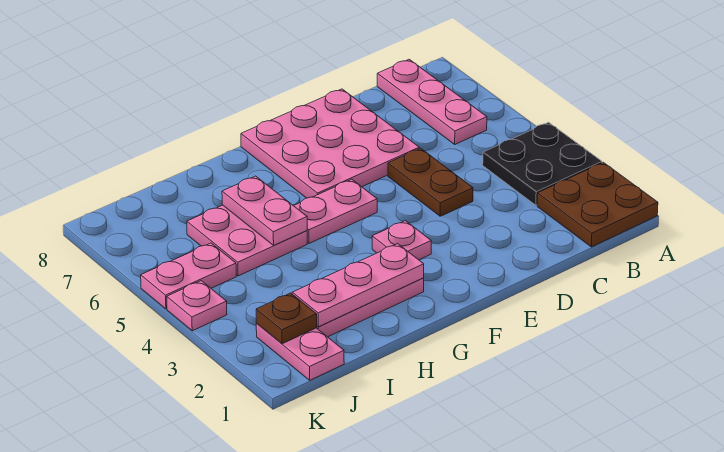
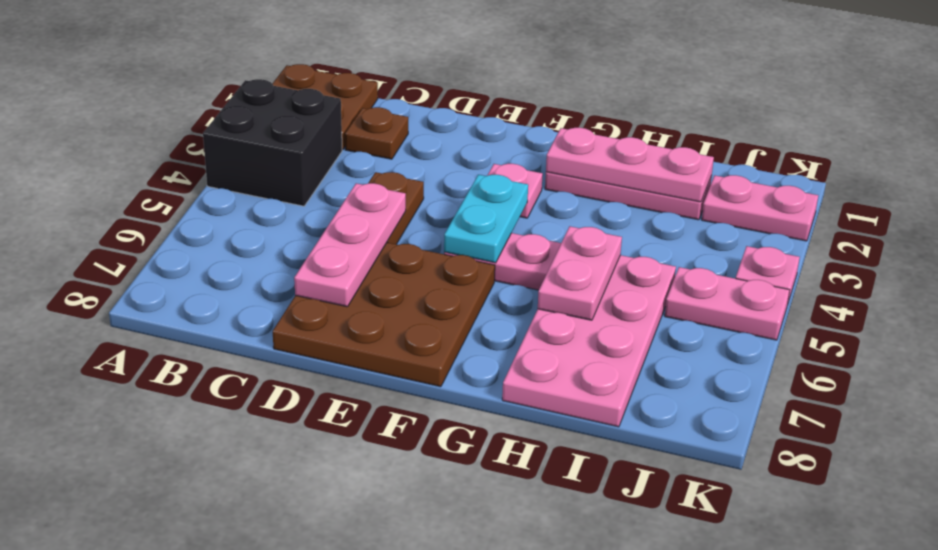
black plate A3:B4 level 1 -> black brick A3:B4 level 1
pink plate B6:B8 level 1 -> pink plate D5:D7 level 2
pink plate D6:F8 level 1 -> brown plate D6:F8 level 1
none -> cyan plate F4:F5 level 2
pink plate H5:I6 level 1 -> pink plate H5:I8 level 1
pink plate J1:J2 level 1 -> pink plate J2:K2 level 1
brown plate J2 level 2 -> brown plate C2 level 1

